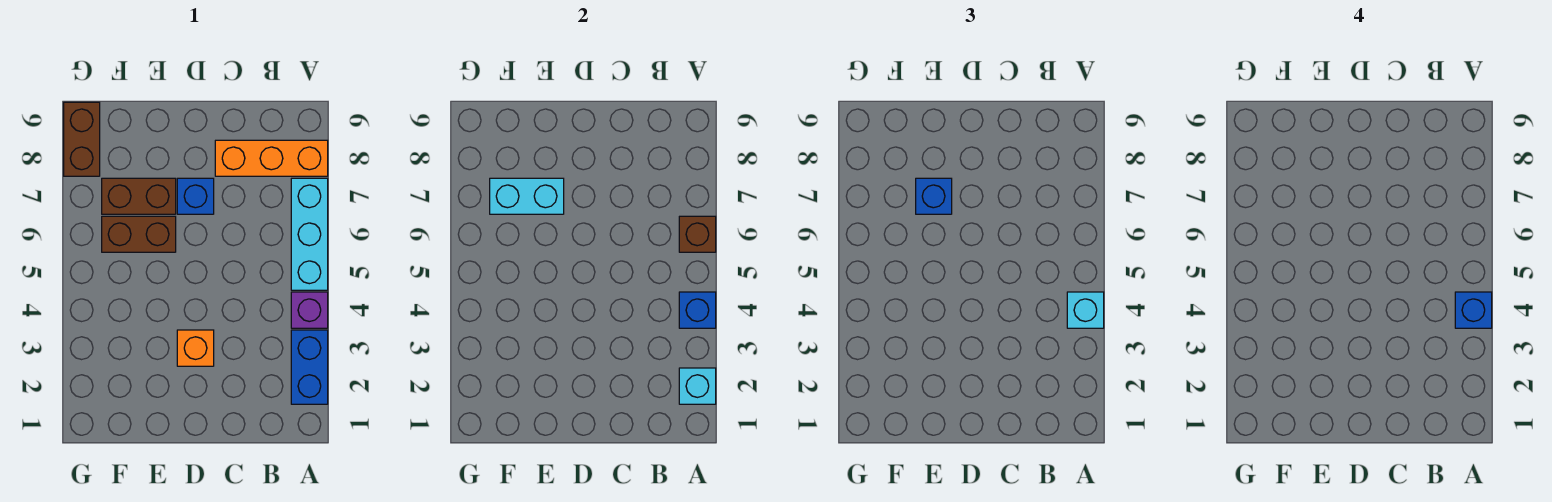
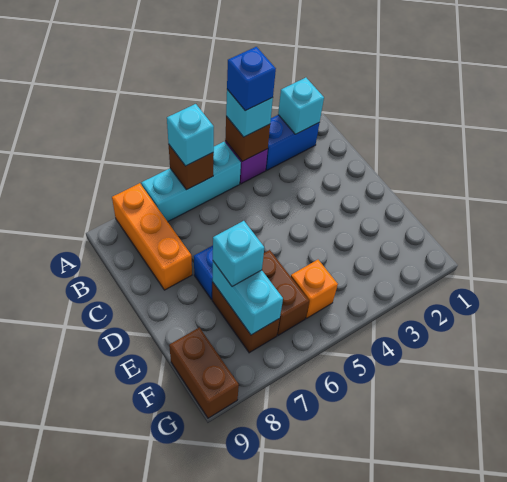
blue brick A4 level 2 -> brown brick A4 level 2
none -> cyan brick A6 level 3
orange brick D3 level 1 -> orange brick F5 level 1
blue brick E7 level 3 -> cyan brick E7 level 3
brown brick G8:G9 level 1 -> brown brick F9:G9 level 1

